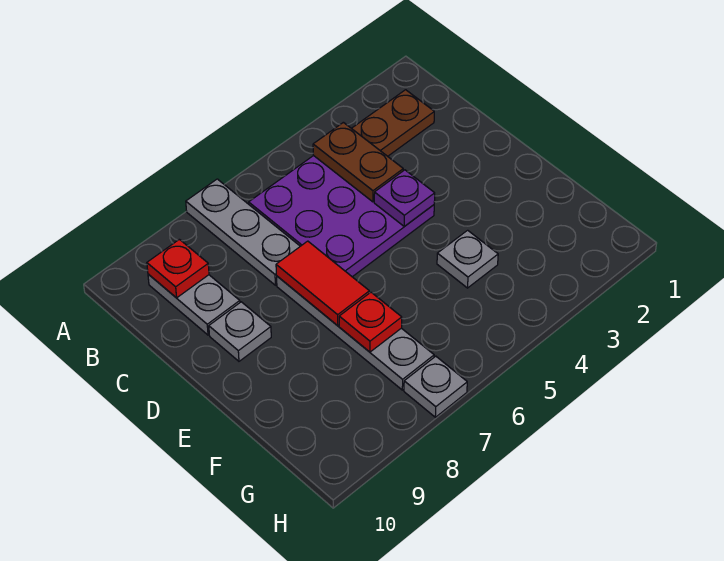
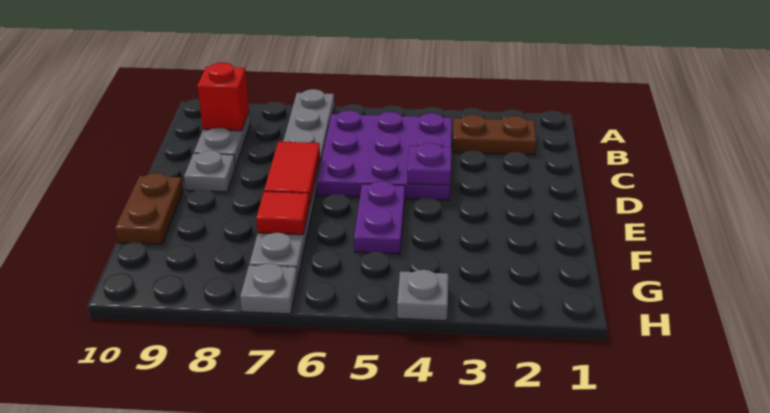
brown plate B4:C4 level 2 -> brown plate E10:F10 level 1
red plate B9 level 2 -> red brick B9 level 2
none -> purple plate E5:F5 level 1
grey plate F4 level 1 -> grey plate H4 level 1
red plate F7 level 2 -> red tile F7 level 2

